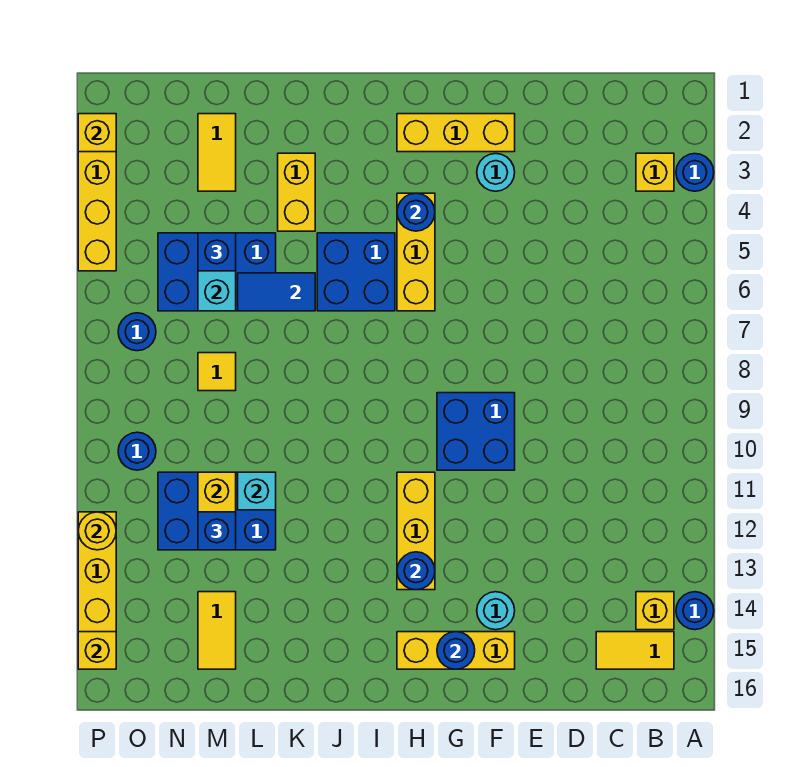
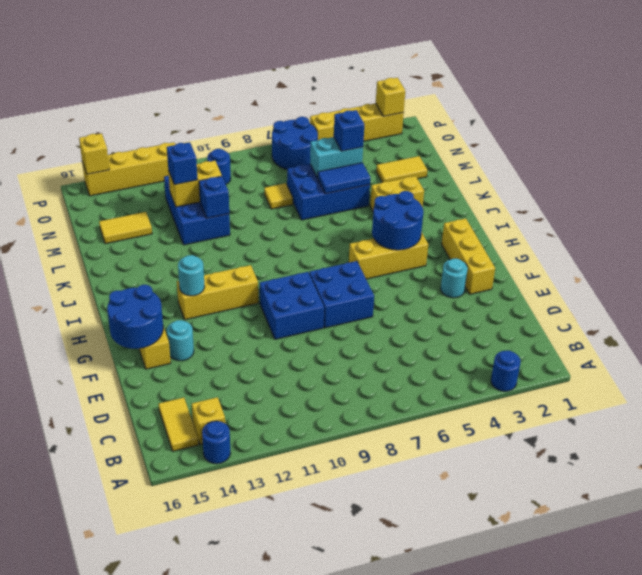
yellow brick B3 level 1 -> none
blue round brick G15 level 2 -> blue round brick F15:G16 level 2
blue round brick H4 level 2 -> blue round brick H4:I5 level 2
blue round brick H13 level 2 -> cyan round brick H13 level 2
blue brick I5:J6 level 1 -> blue brick F7:G8 level 1
blue tile K6:L6 level 2 -> blue tile L5:L6 level 2
blue brick L5:N6 level 1 -> blue brick L5:M7 level 1
cyan brick L11 level 2 -> blue brick L11 level 2
blue round brick O7 level 1 -> blue round brick O6:P7 level 1
yellow round brick P12 level 2 -> none

